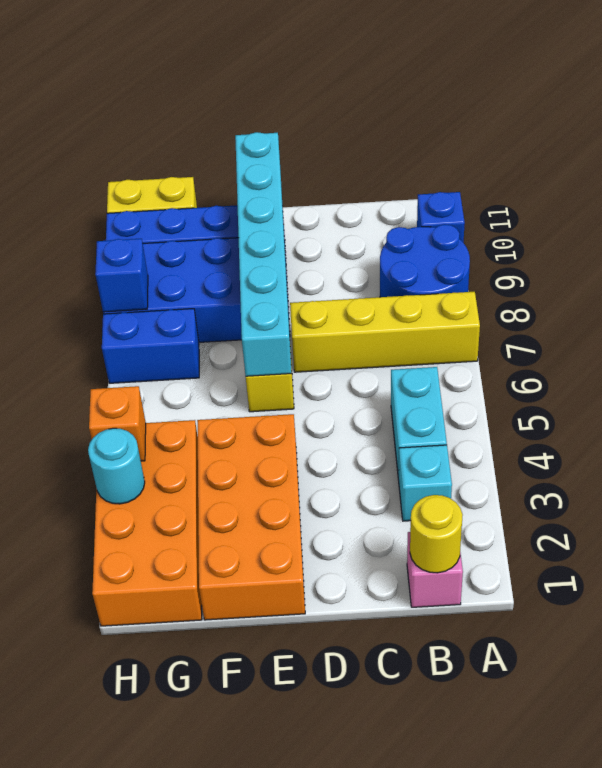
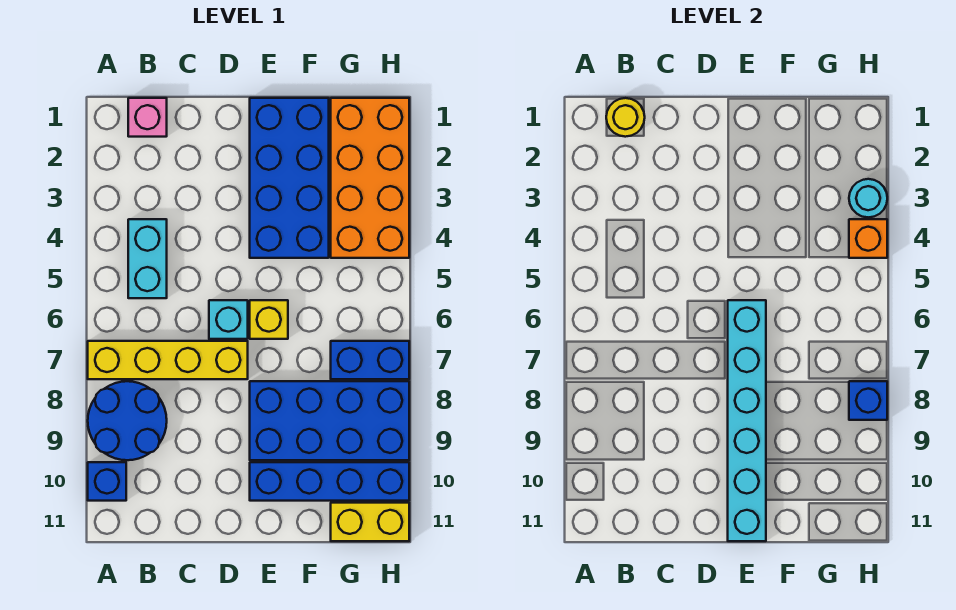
cyan brick B3 level 1 -> cyan brick D6 level 1
orange brick E1:F4 level 1 -> blue brick E1:F4 level 1

